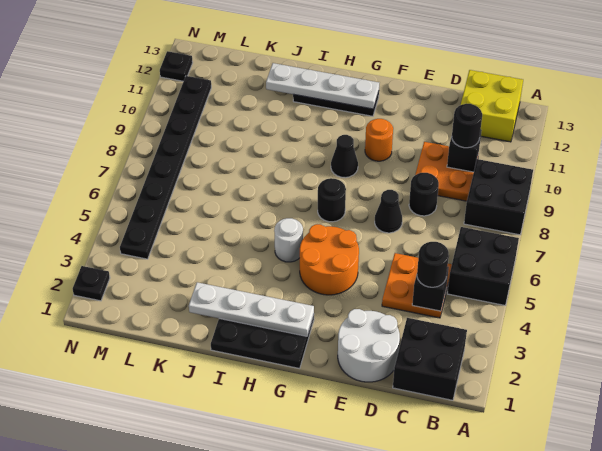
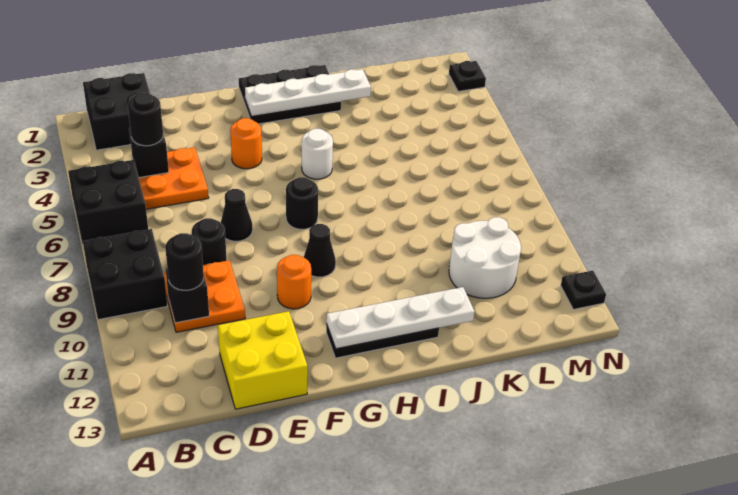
yellow brick B12:C13 level 1 -> yellow brick D12:E13 level 1
white round brick D1:E2 level 1 -> white round brick K10:L11 level 1
orange round brick F4:G5 level 1 -> orange round brick F4 level 1
black plate M4:M11 level 1 -> none

